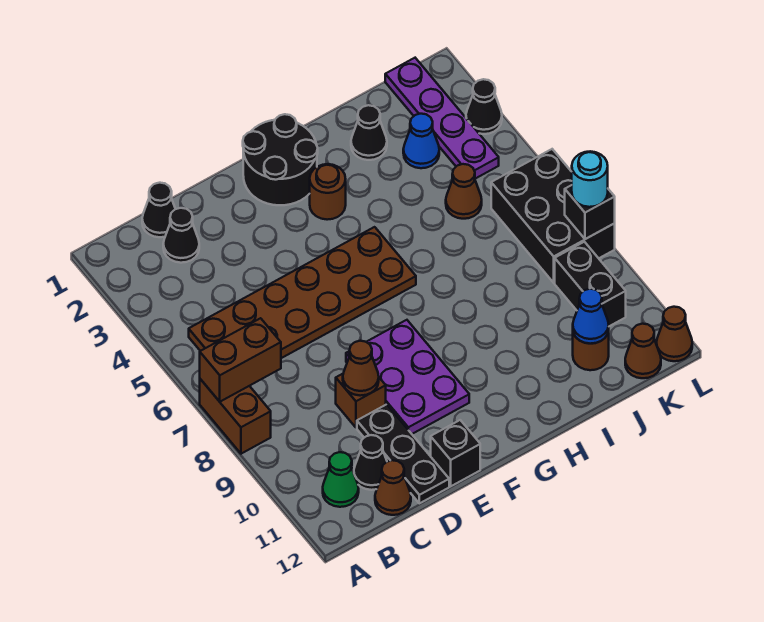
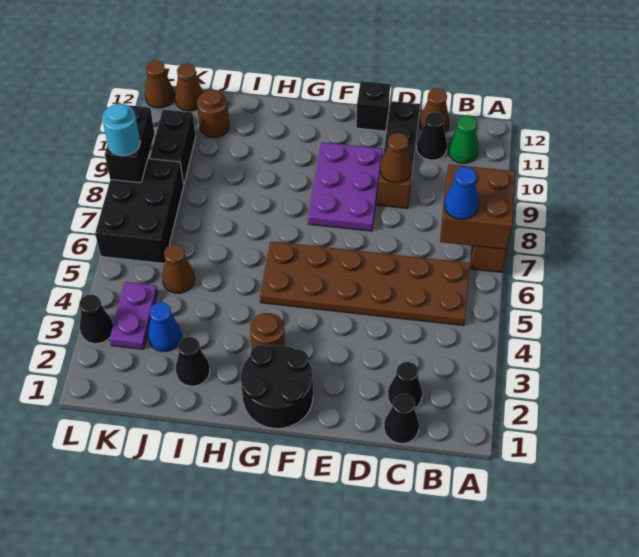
brown brick A7:B7 level 2 -> brown brick A7:B8 level 2
blue cone J11 level 2 -> blue cone B7 level 3
purple plate K1:K4 level 1 -> purple plate K3:K4 level 1
black brick L8 level 2 -> black brick L8:L9 level 2

